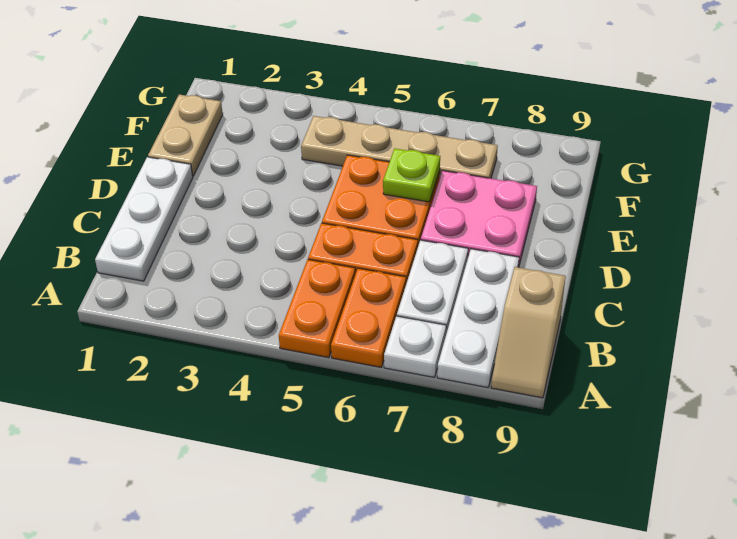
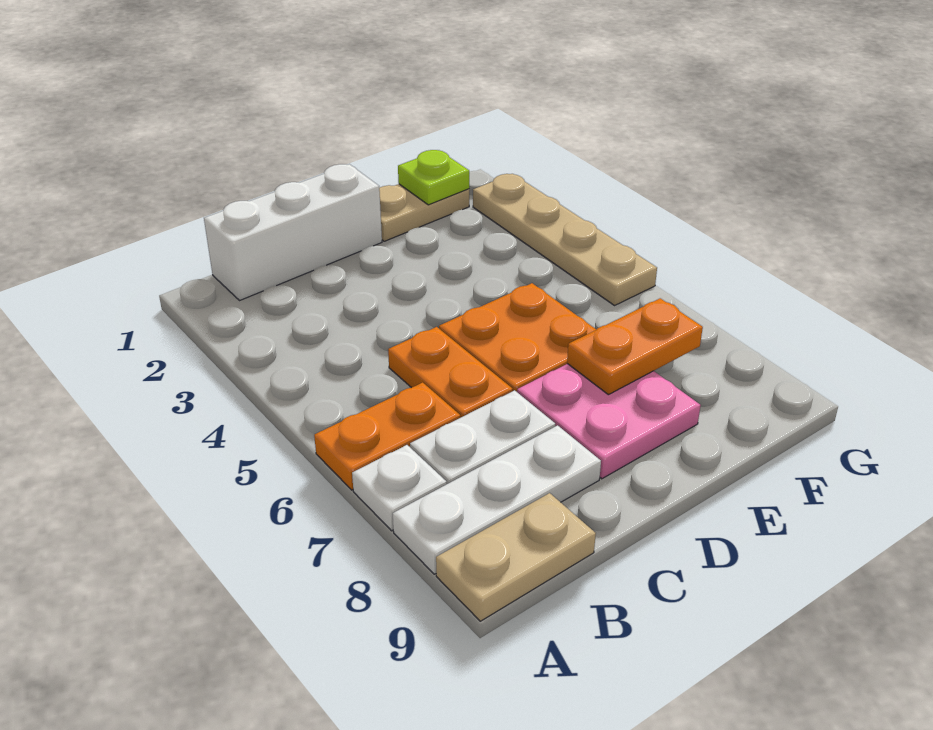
orange plate A5:B5 level 1 -> orange plate E7:F7 level 2
tan slope A9:B9 level 1 top B -> tan plate A9:B9 level 1
white plate B1:D1 level 1 -> white brick B1:D1 level 1
lime plate E6 level 2 -> lime plate F1 level 2
tan plate F4:F7 level 1 -> tan plate G2:G5 level 1

